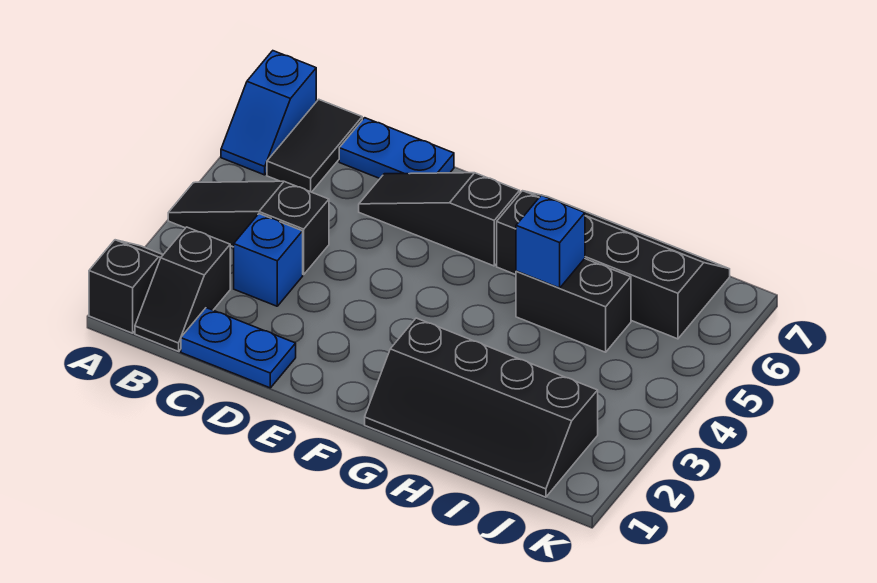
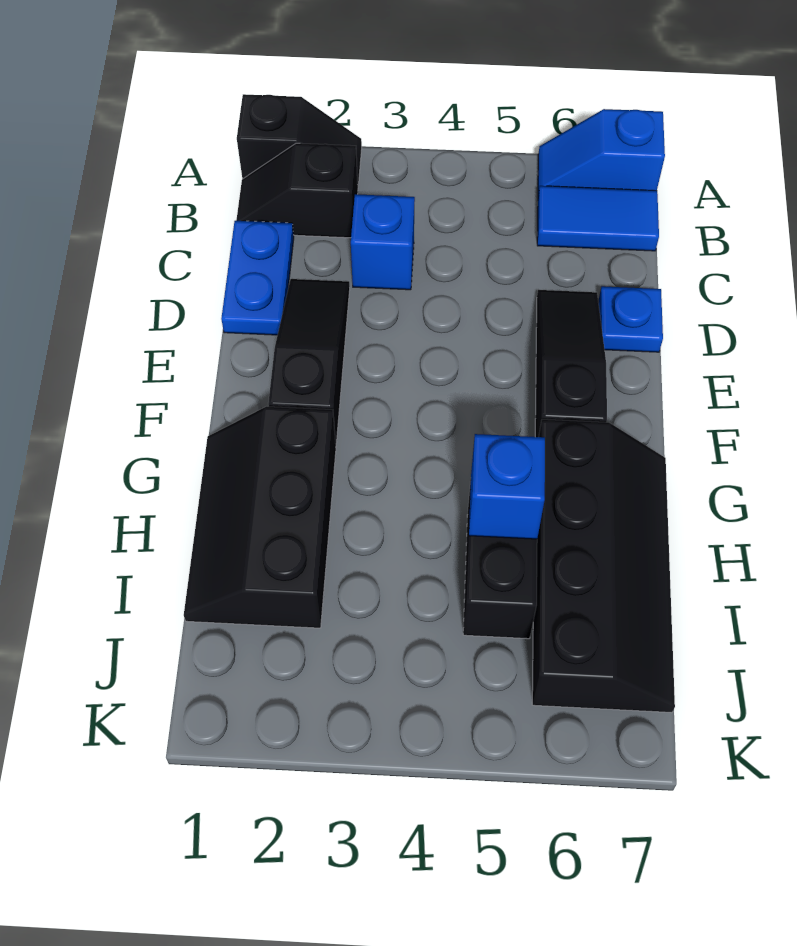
black slope A4:C4 level 1 top C -> black slope D2:F2 level 1 top F
black tile B6:B7 level 1 -> blue tile B6:B7 level 1
blue plate C7:D7 level 1 -> blue plate D7 level 1
black slope G1:J2 level 1 top 2 -> black slope G1:I2 level 1 top 2

